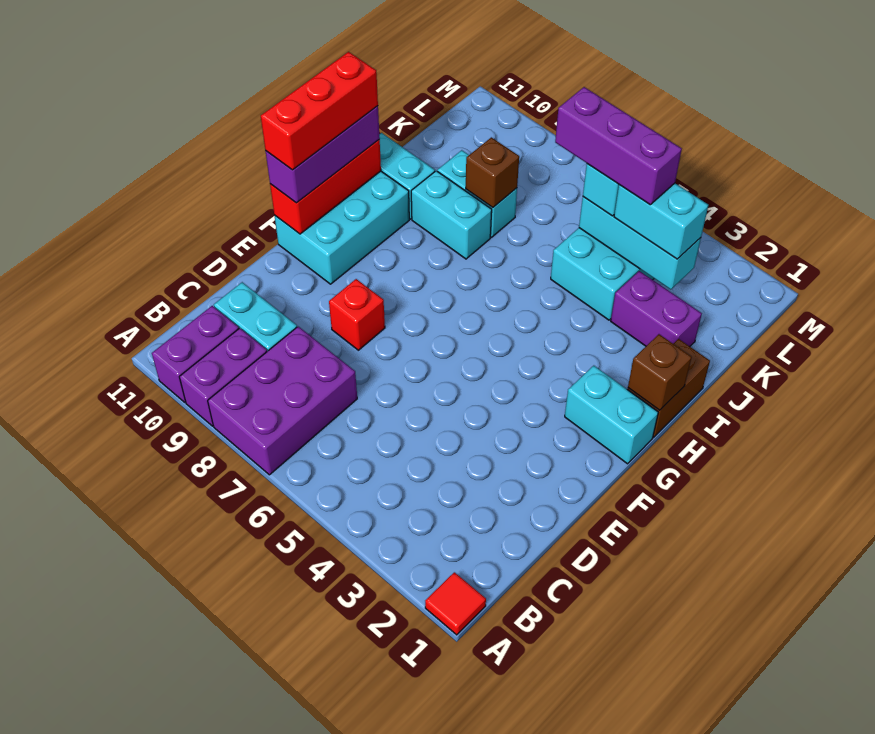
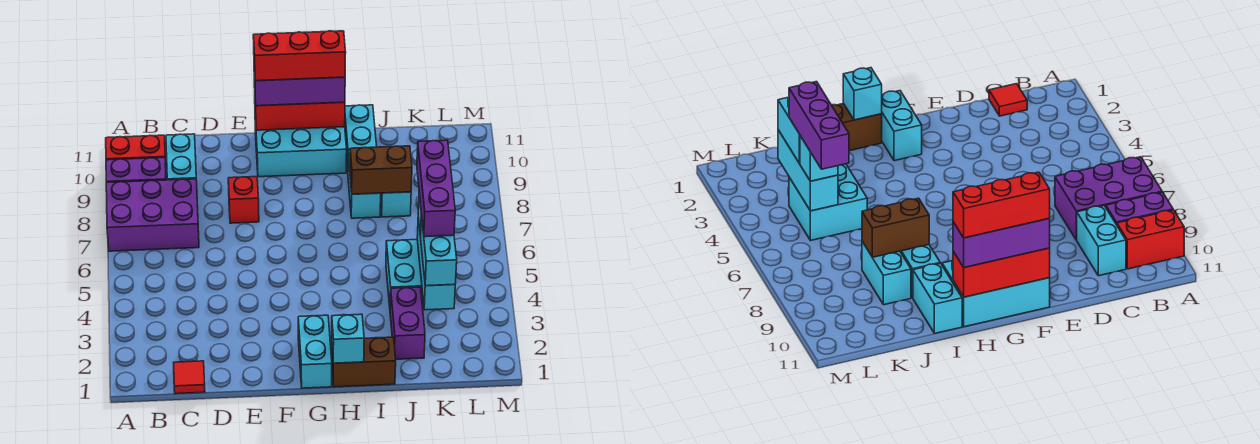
red tile A1 level 1 -> red tile C1 level 1
purple brick A10:B10 level 1 -> red brick A10:B10 level 1
brown brick H1 level 2 -> cyan brick H1 level 2
brown brick J8 level 2 -> brown brick I8:J8 level 2

